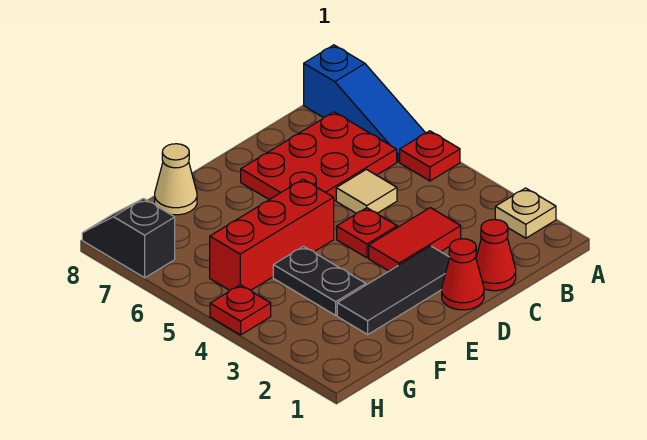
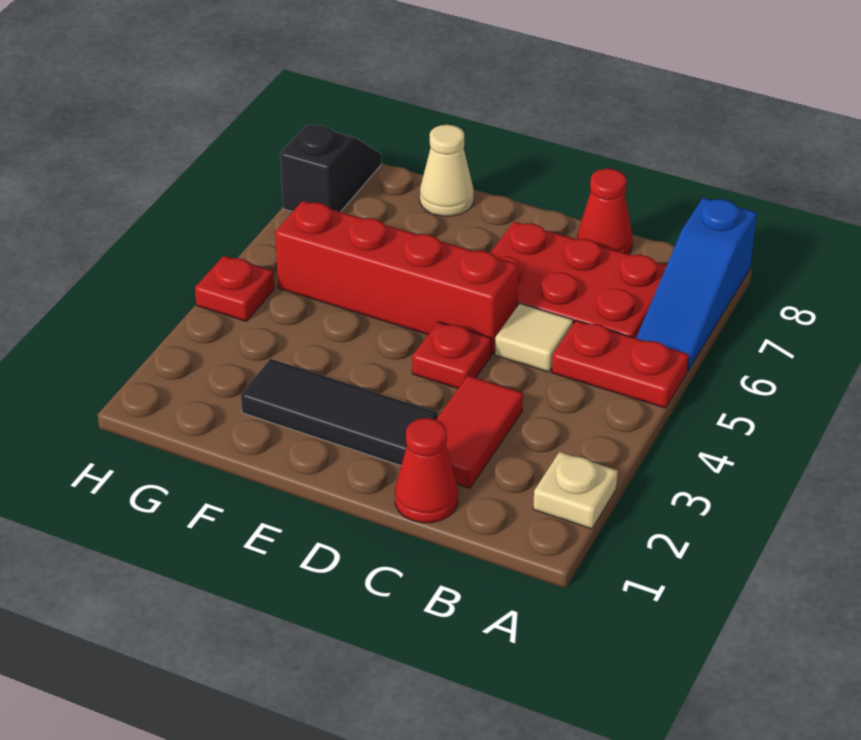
red plate A5 level 1 -> red plate A5:B5 level 1
red tile C3:D3 level 1 -> red tile C2:C3 level 1
red cone D1 level 1 -> red cone C8 level 1
red brick E5:G5 level 1 -> red brick D5:G5 level 1
black plate F3:F4 level 1 -> none

